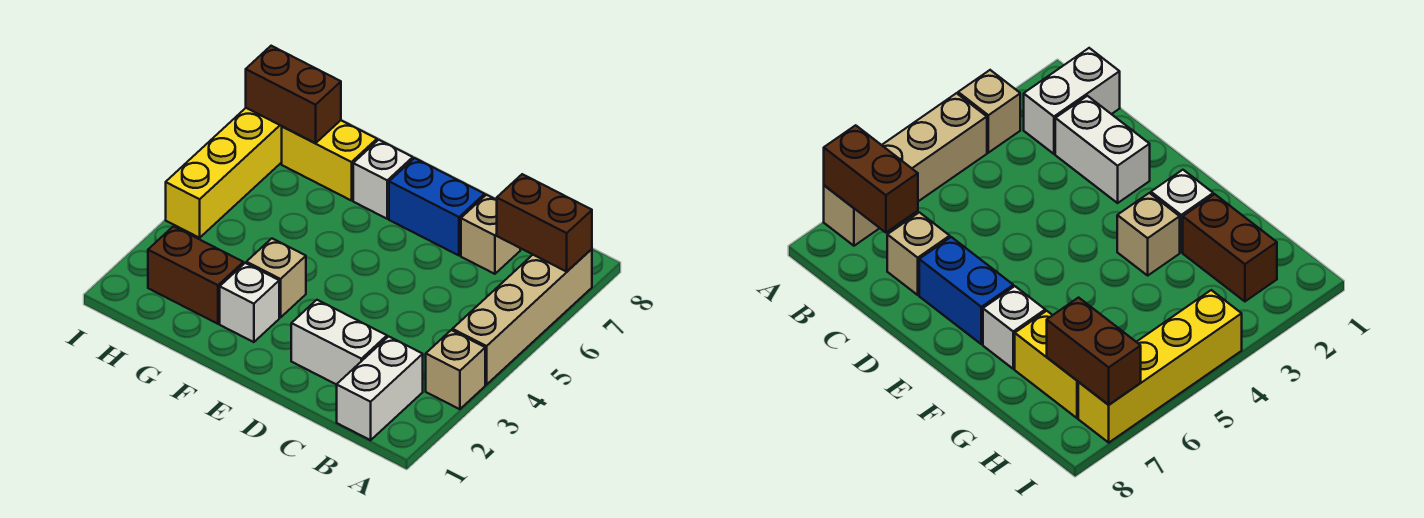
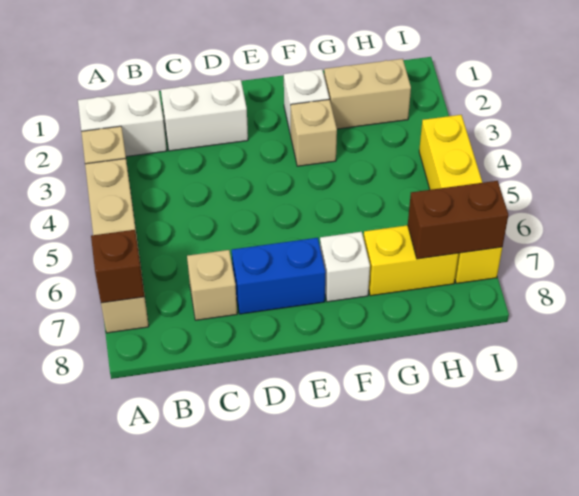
brown brick A7:B7 level 2 -> brown brick A7 level 2
white brick B1:B2 level 1 -> white brick A2:B2 level 1
brown brick G2:H2 level 1 -> tan brick G2:H2 level 1

